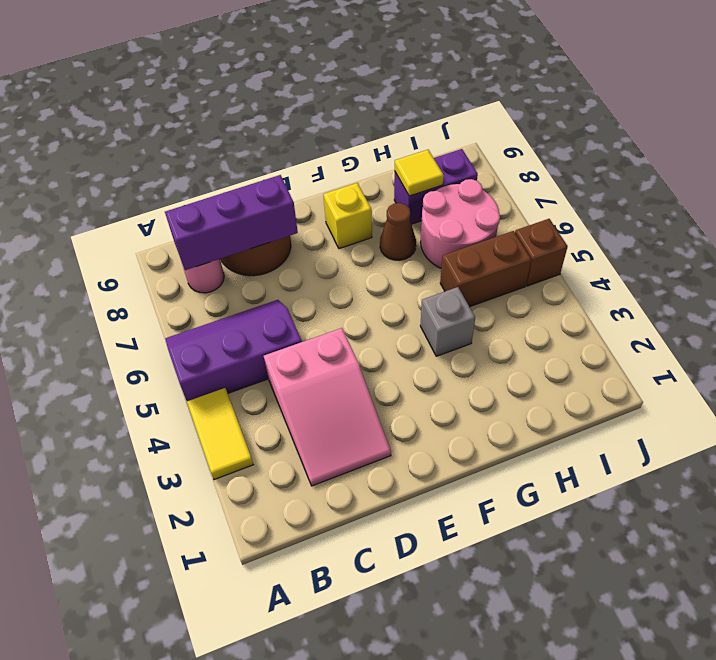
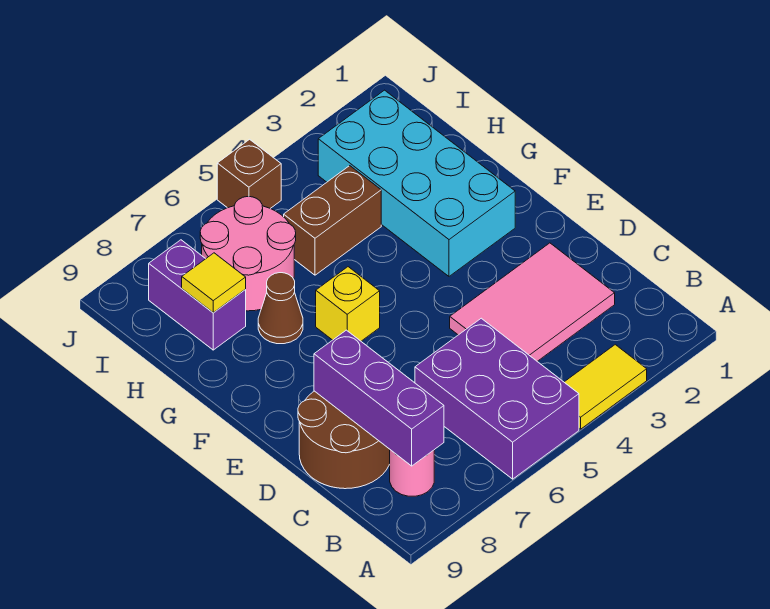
purple slope A5:C6 level 1 top 5 -> purple brick A5:C6 level 1
pink slope C2:D4 level 1 top 4 -> pink tile C2:D4 level 1
none -> cyan brick F2:I3 level 1
yellow brick F8 level 1 -> yellow brick F6 level 1
grey brick G4 level 1 -> none
brown brick H5:I5 level 1 -> brown brick H4:H5 level 1

